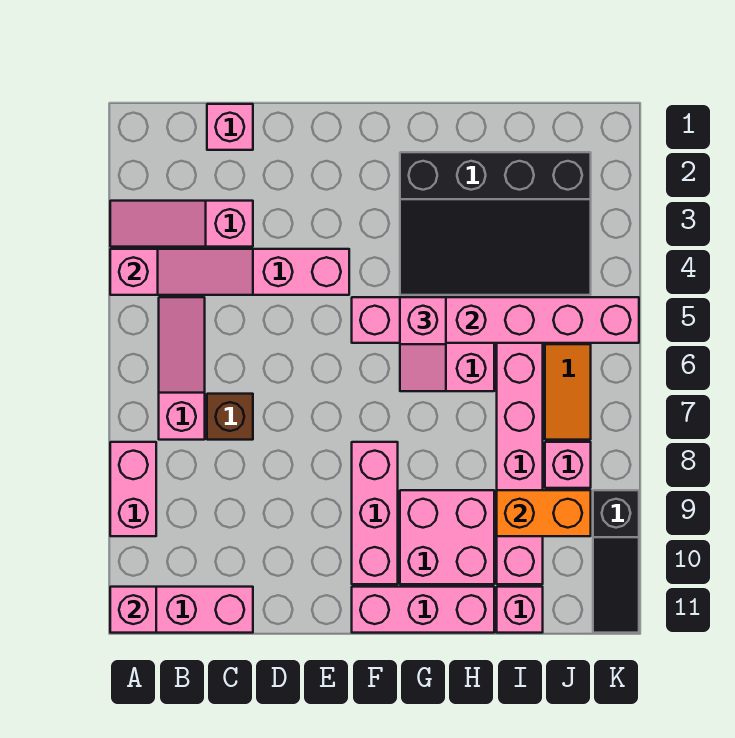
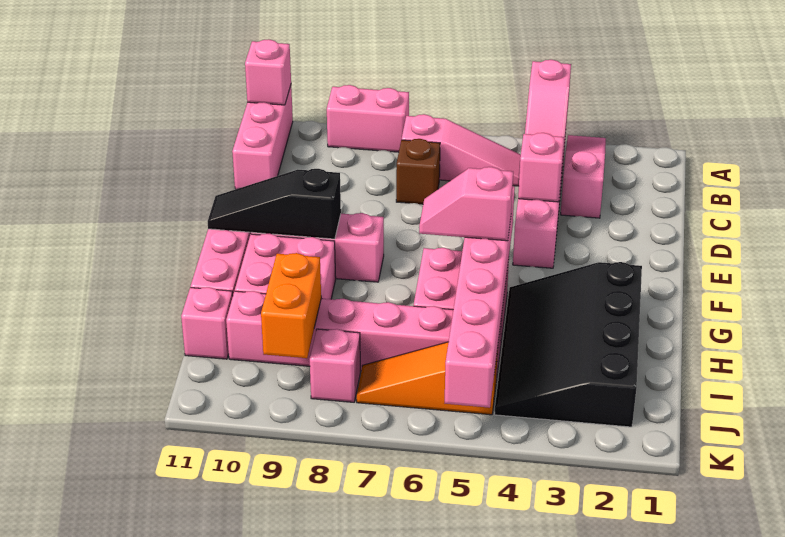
pink brick C1 level 1 -> pink brick D4 level 2
black slope K9:K11 level 1 top 9 -> black slope F9:F11 level 2 top 9

